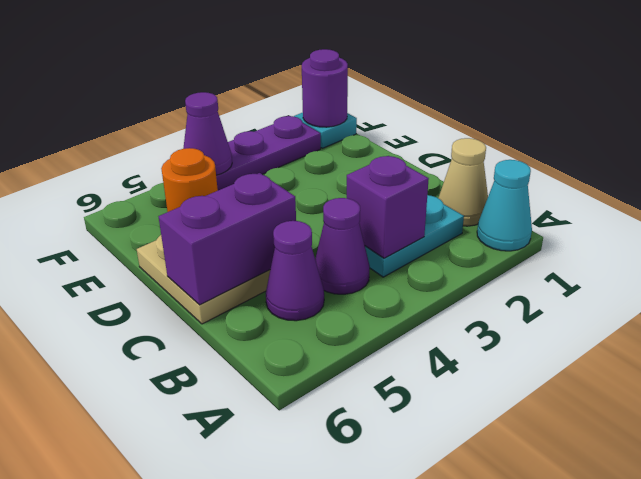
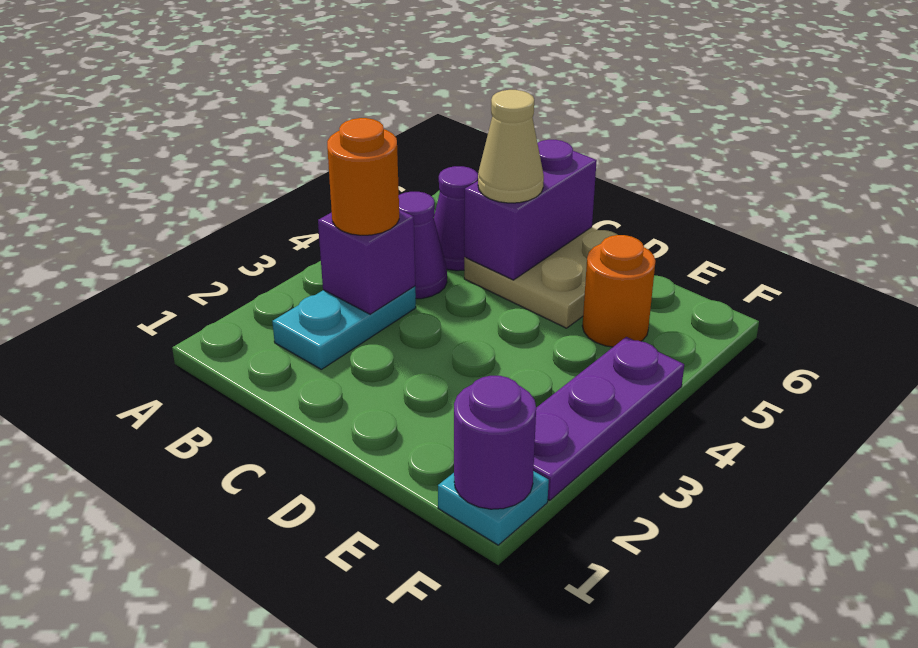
cyan cone A1 level 1 -> none
tan cone B1 level 1 -> tan cone C5 level 3
none -> orange round brick B3 level 3
purple cone F4 level 2 -> none

